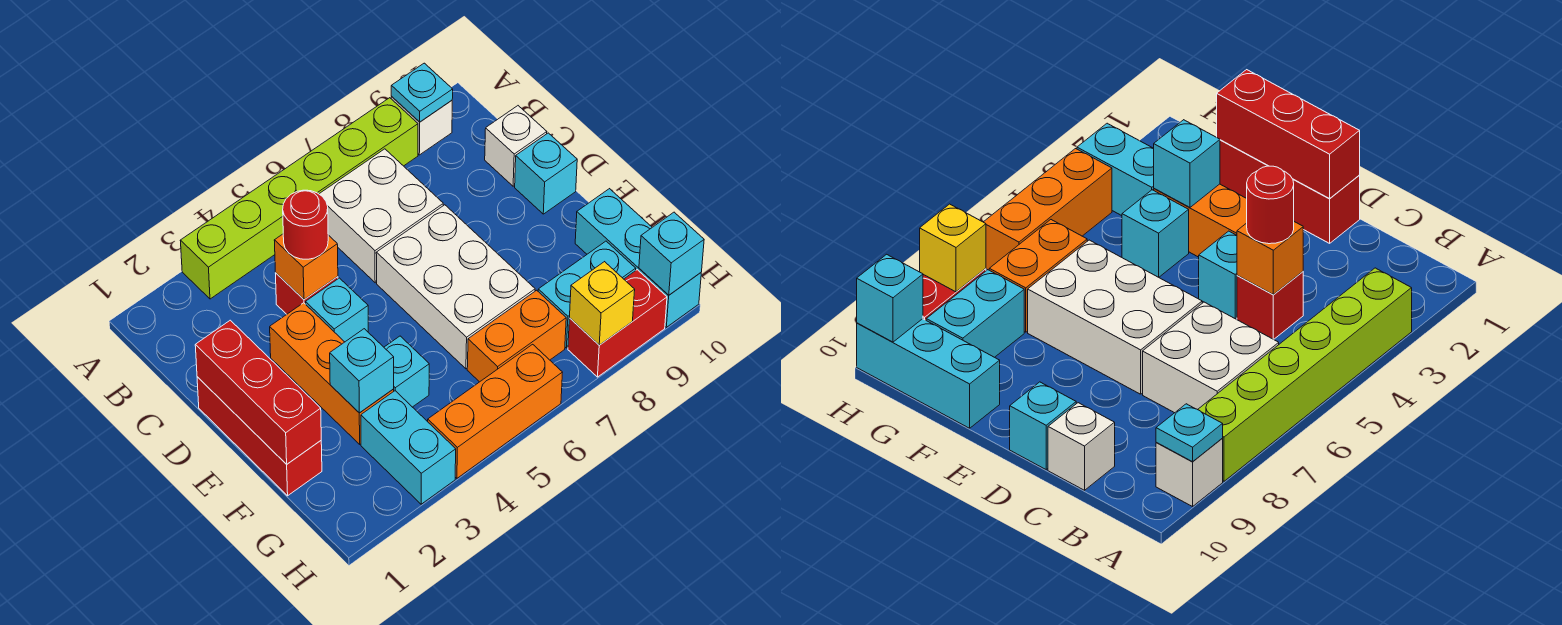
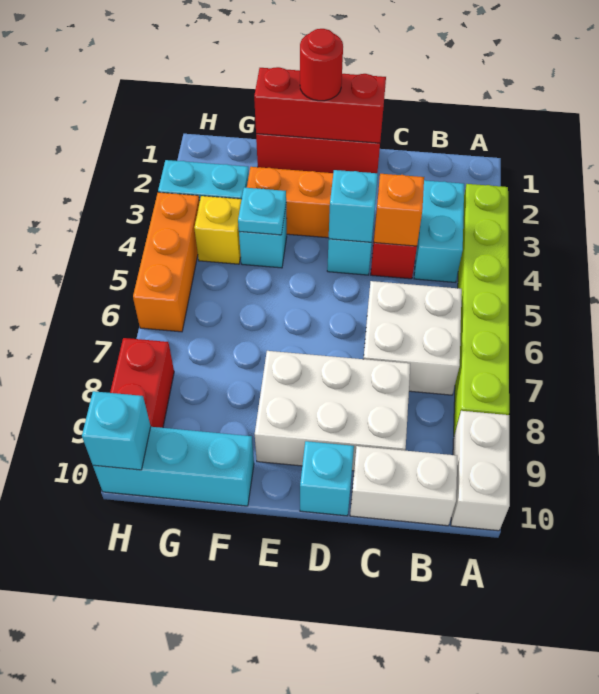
white brick A9 level 1 -> white brick A9:A10 level 1
cyan plate A9 level 2 -> cyan plate F4 level 2
red round brick C4 level 3 -> red round brick E1 level 3
white brick C10 level 1 -> white brick B10:C10 level 1
white brick D6:F7 level 1 -> white brick C8:E9 level 1
cyan brick F3 level 2 -> cyan brick D4 level 2
orange brick G6:G7 level 1 -> none
cyan brick G8:G9 level 1 -> cyan brick B3:B4 level 1
yellow brick H8 level 2 -> yellow brick G4 level 1

